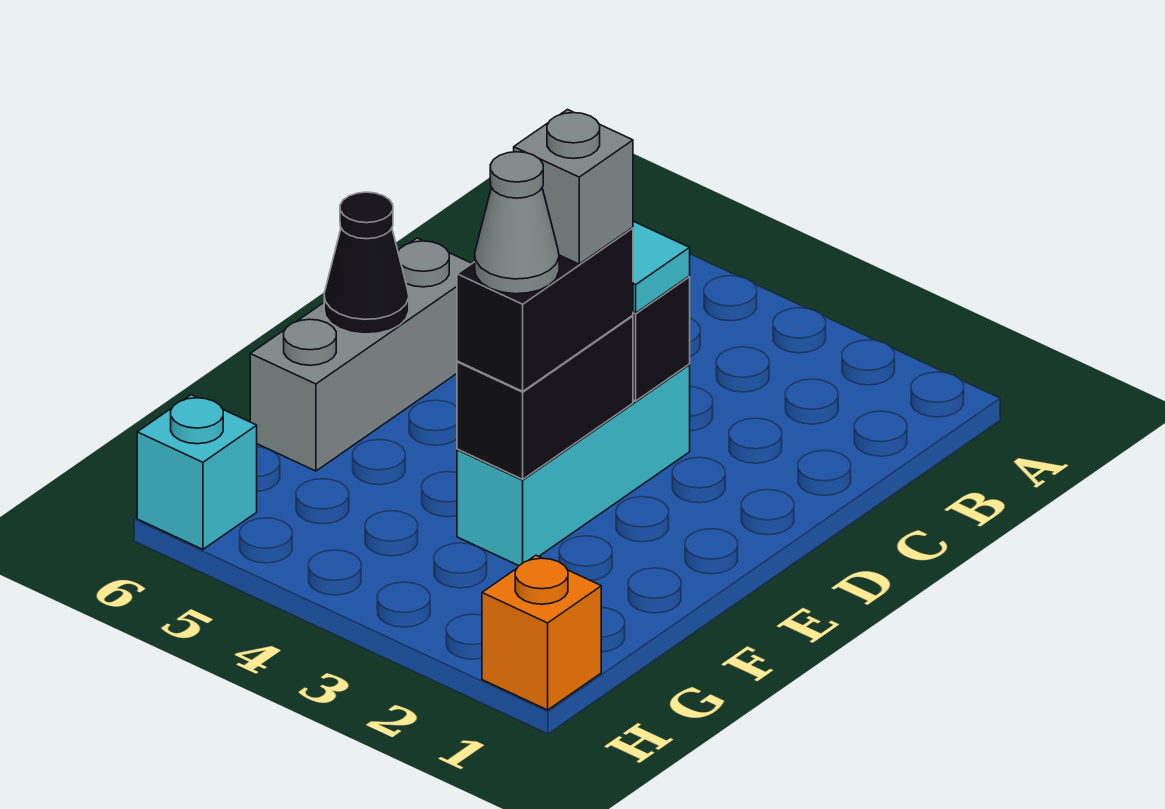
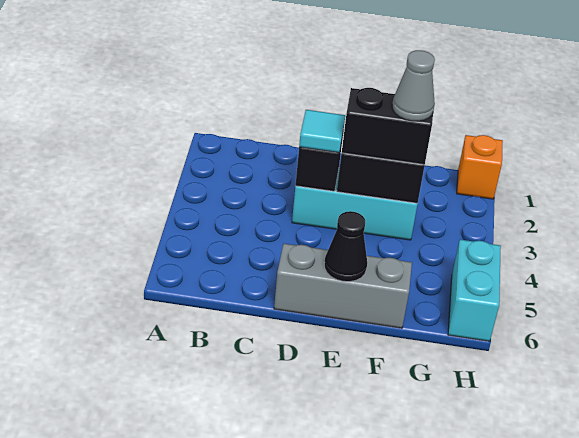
grey brick E3 level 4 -> none
cyan brick H6 level 1 -> cyan brick H5:H6 level 1

